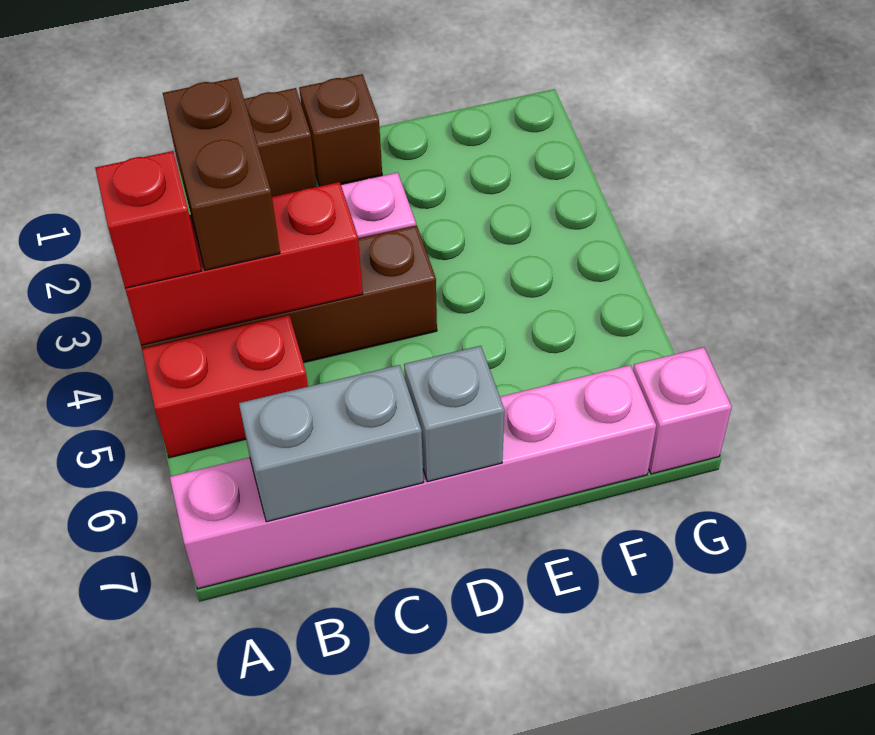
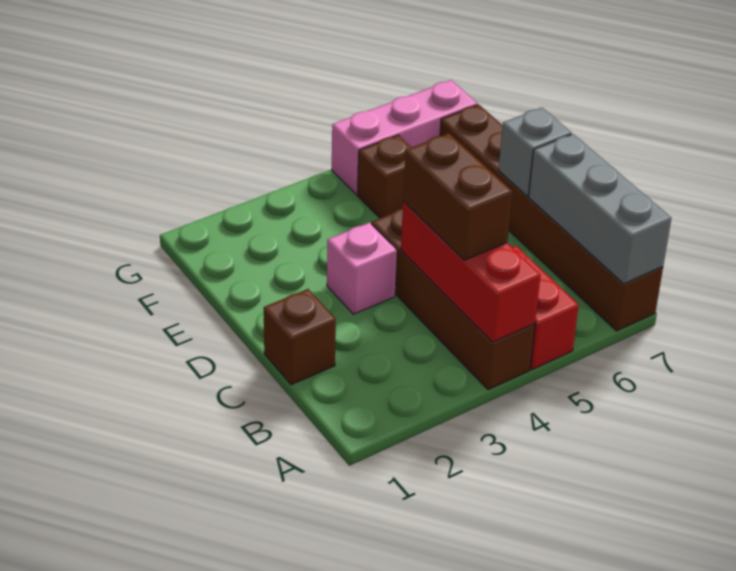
red brick A4 level 3 -> none
pink brick A7:F7 level 1 -> brown brick A7:F7 level 1
brown brick B3:B4 level 3 -> brown brick B4:C4 level 3
grey brick B7:C7 level 2 -> grey brick A7:C7 level 2
brown brick D1 level 1 -> brown brick F5 level 1
pink brick G7 level 1 -> pink brick G5:G7 level 1

